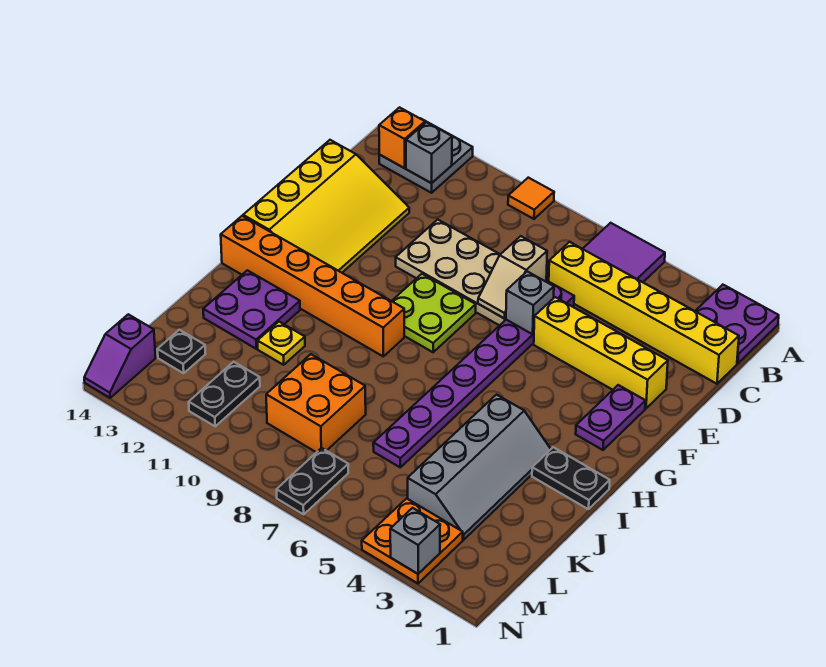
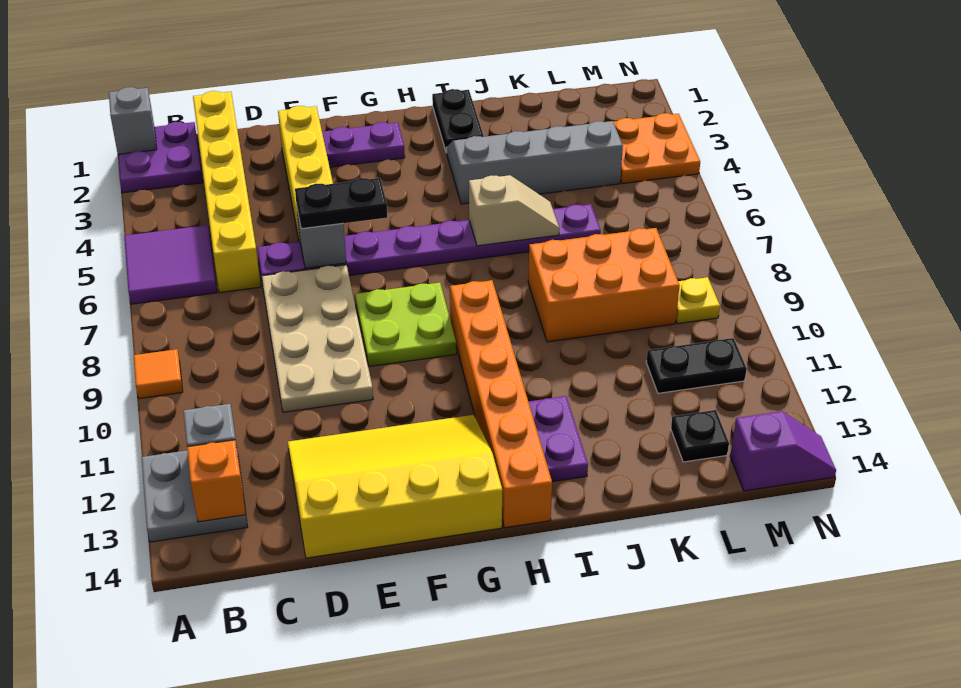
tan slope D7:E7 level 2 top D -> tan slope I6:J6 level 2 top I
purple plate I12:J13 level 1 -> purple plate I12:I13 level 1
yellow plate J11 level 1 -> yellow plate M9 level 1
orange brick K8:L9 level 1 -> orange brick J8:L9 level 1
black plate M7:N7 level 1 -> black plate E6:F6 level 3
grey brick N3 level 2 -> grey brick A1 level 2

